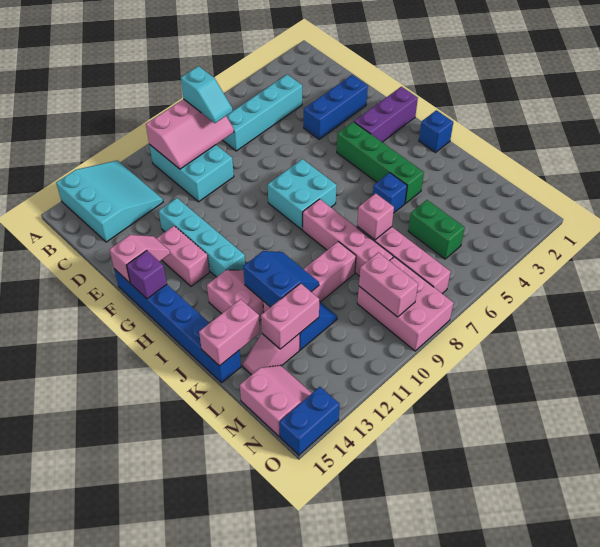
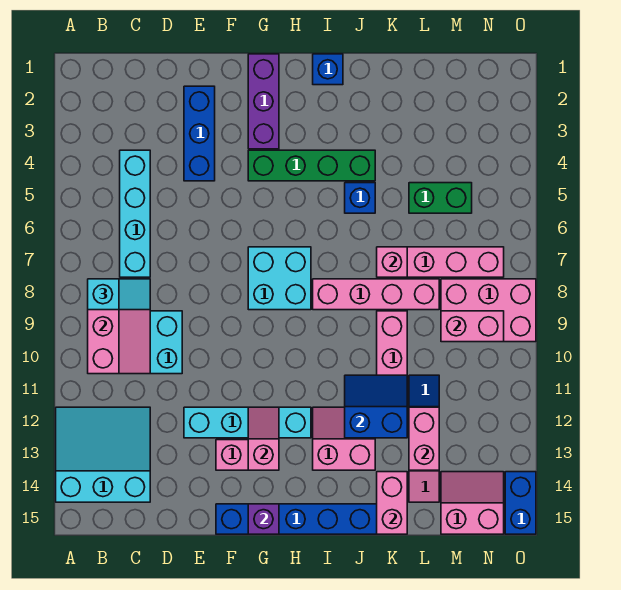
pink slope F14:F15 level 2 top 15 -> pink slope G12:G13 level 2 top 13

